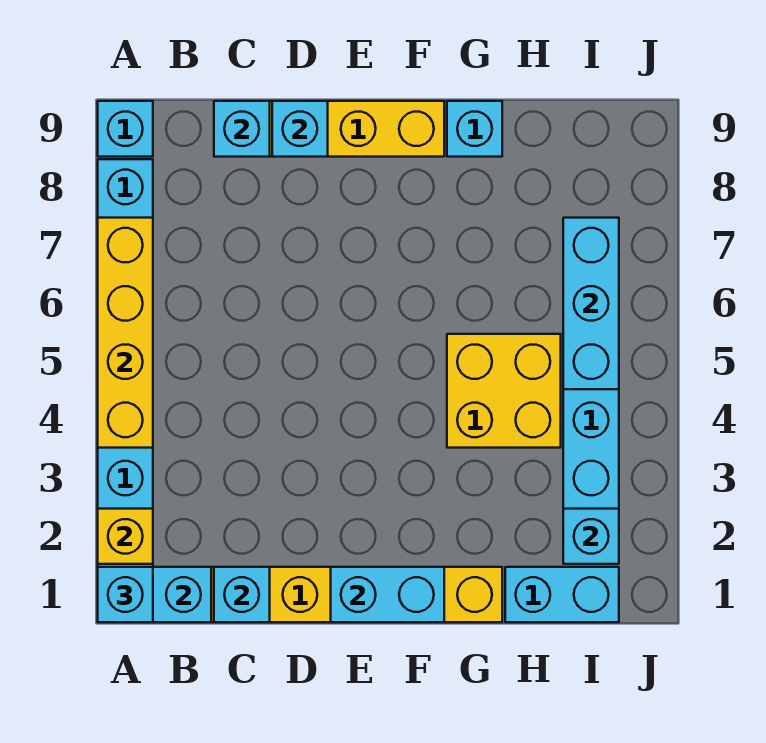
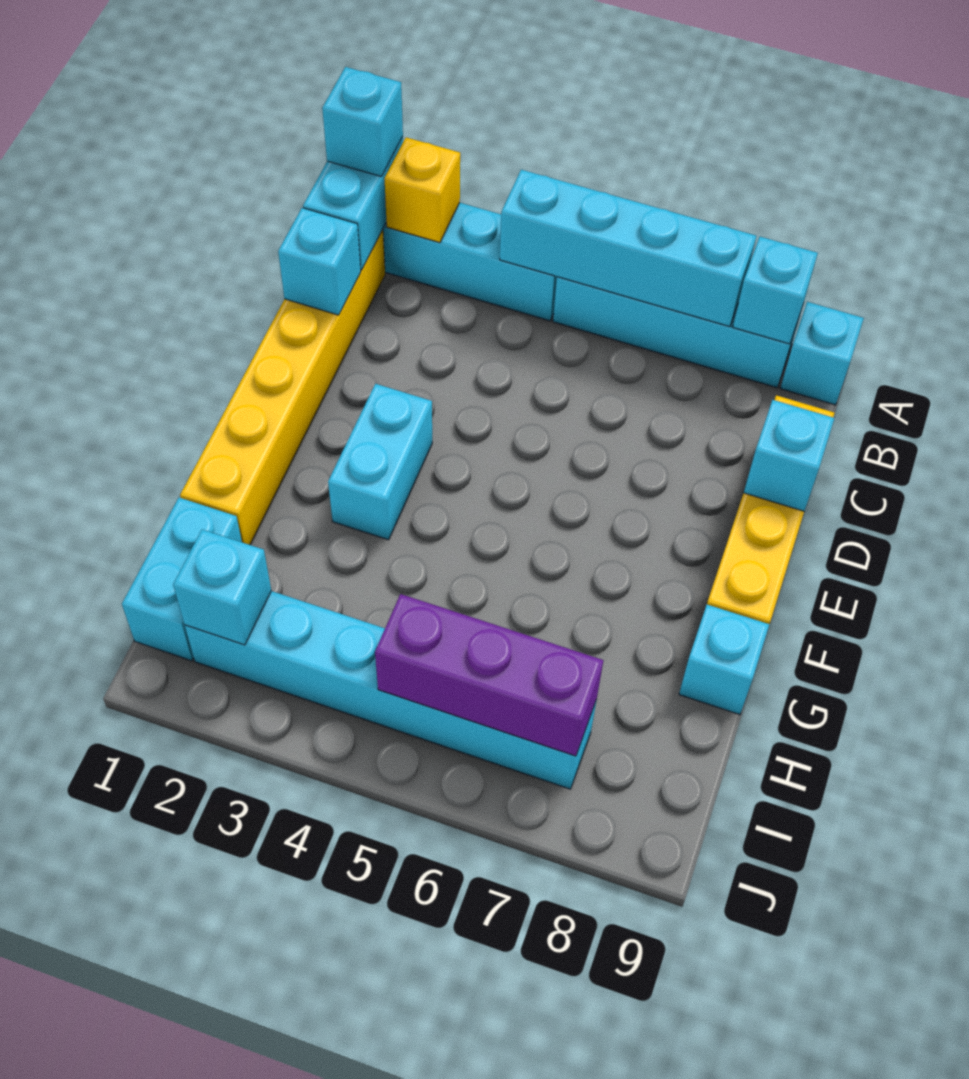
yellow brick A4:A7 level 2 -> cyan brick A4:A7 level 2
cyan brick C9 level 2 -> cyan brick A8 level 2
cyan brick E1:F1 level 2 -> cyan brick E3:F3 level 1
yellow brick G4:H5 level 1 -> none
cyan brick I5:I7 level 2 -> purple brick I5:I7 level 2

